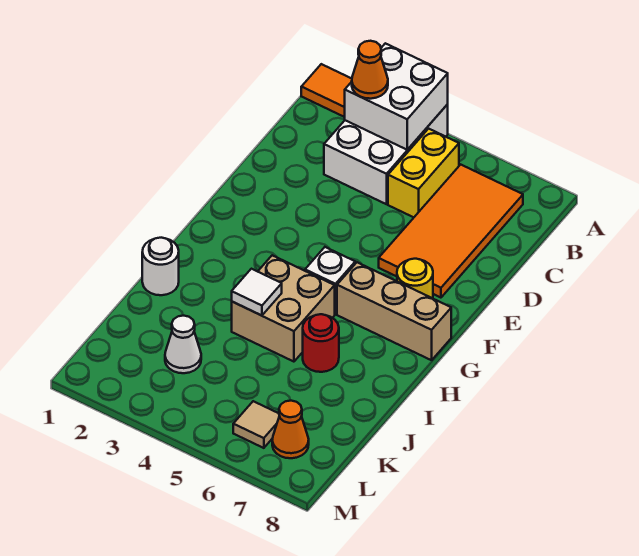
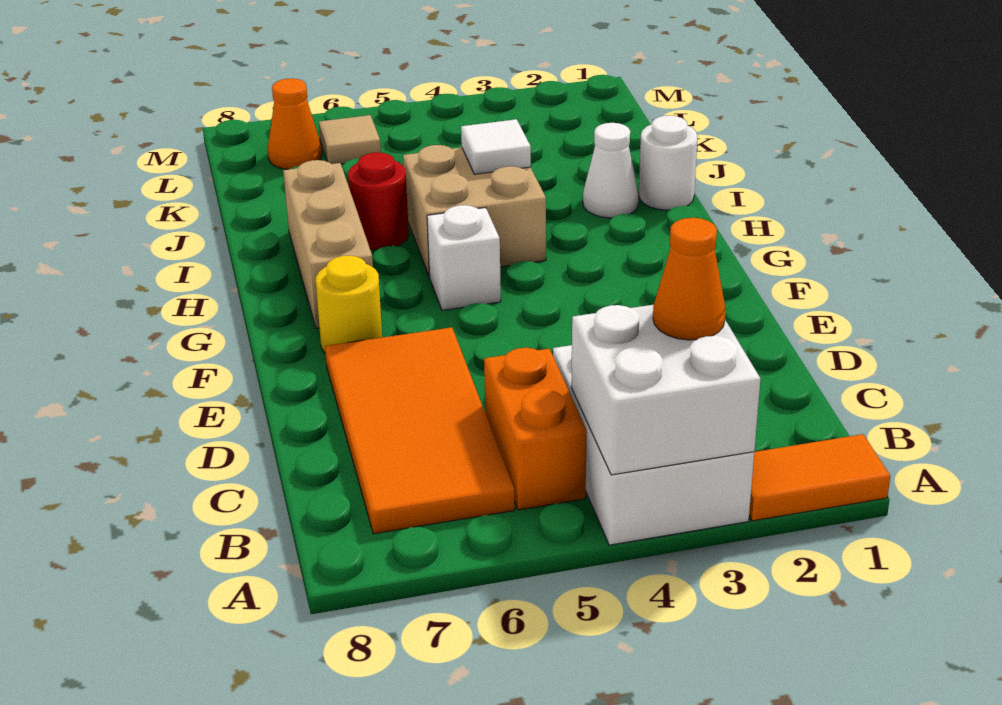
yellow brick B5:C5 level 1 -> orange brick B5:C5 level 1
tan brick G6:G8 level 1 -> tan brick G7:I7 level 1
white cone K3 level 1 -> white cone I2 level 1

